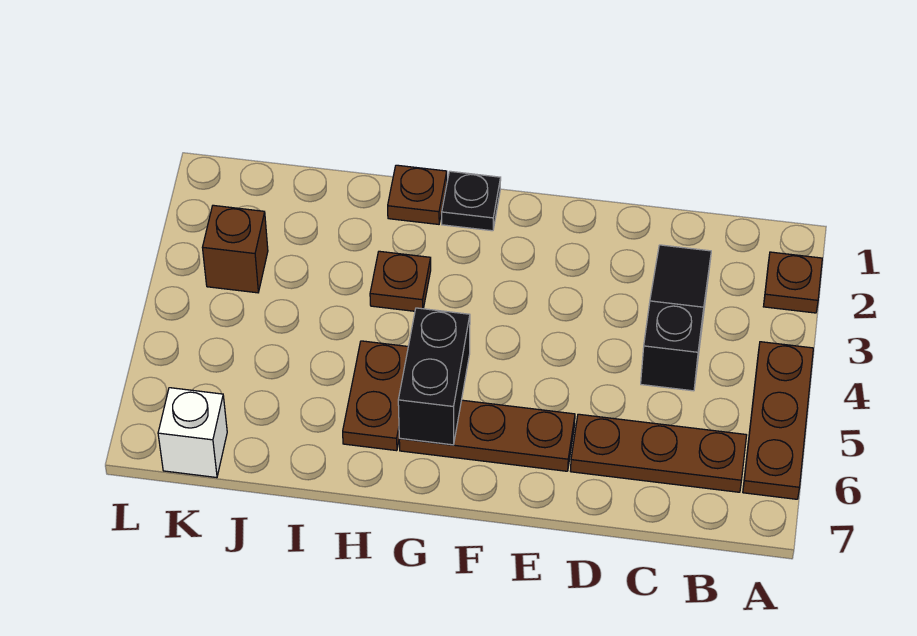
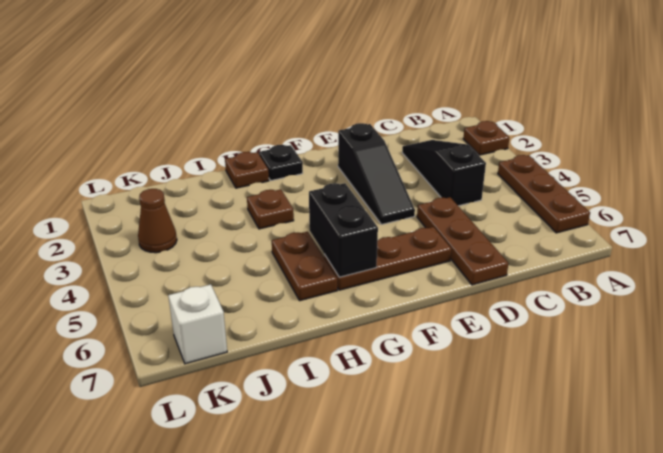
brown plate B6:D6 level 1 -> brown plate D5:D7 level 1
none -> black slope E2:E4 level 1 top 2
brown brick K3 level 1 -> brown cone K3 level 1

